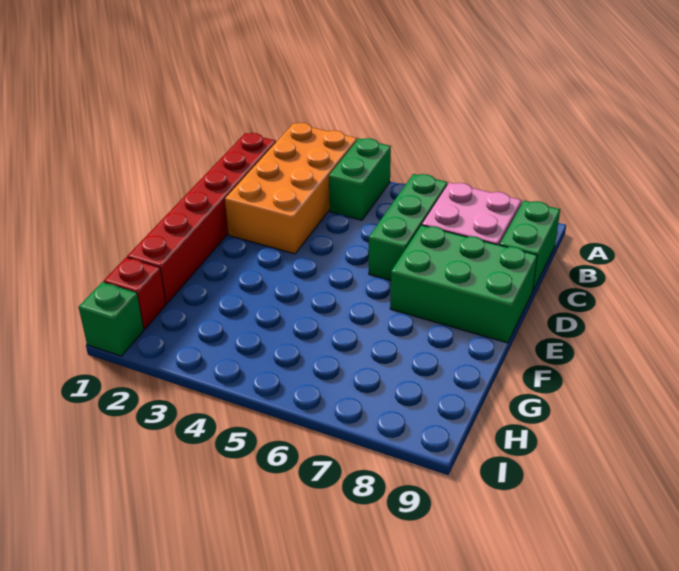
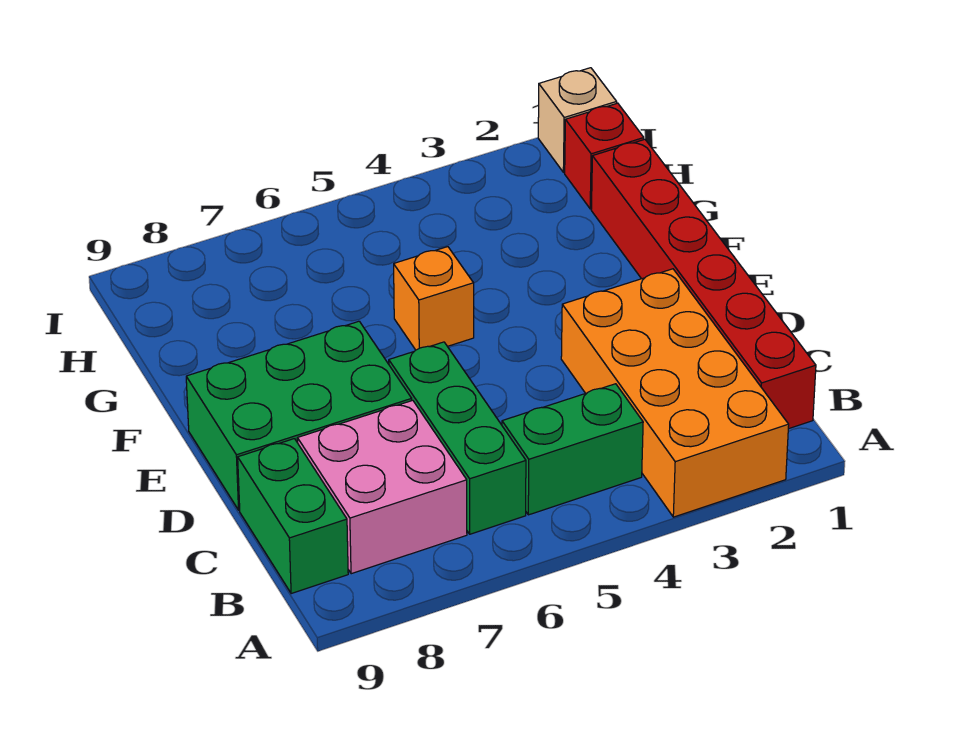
green brick A4:B4 level 1 -> green brick B4:B5 level 1
none -> orange brick F5 level 1
green brick I1 level 1 -> tan brick I1 level 1

